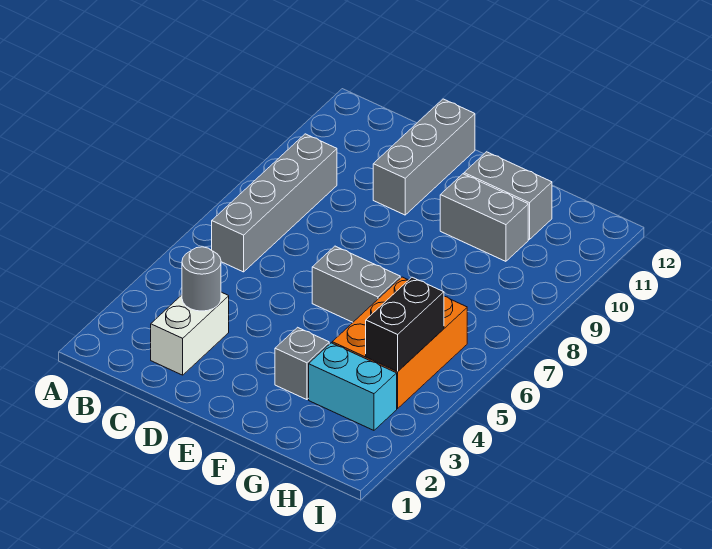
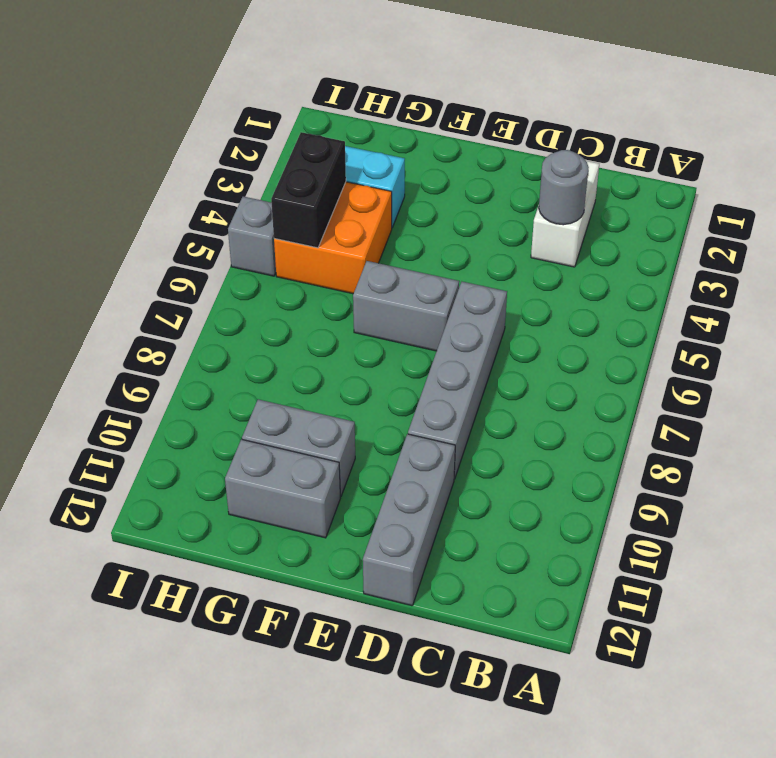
grey brick B6:B9 level 1 -> grey brick D6:D9 level 1
grey brick F3 level 1 -> grey brick I5 level 1
orange brick G4:H6 level 1 -> orange brick G4:H5 level 1

